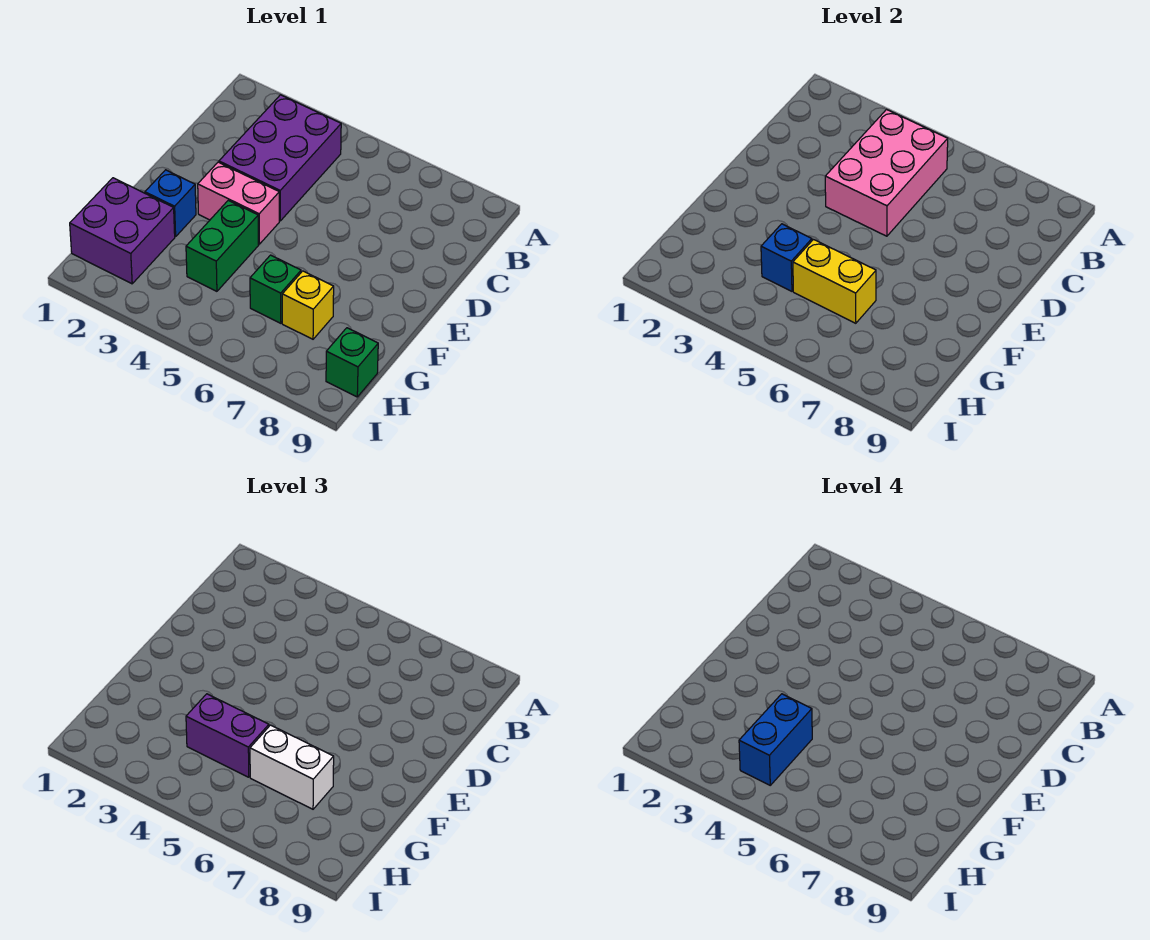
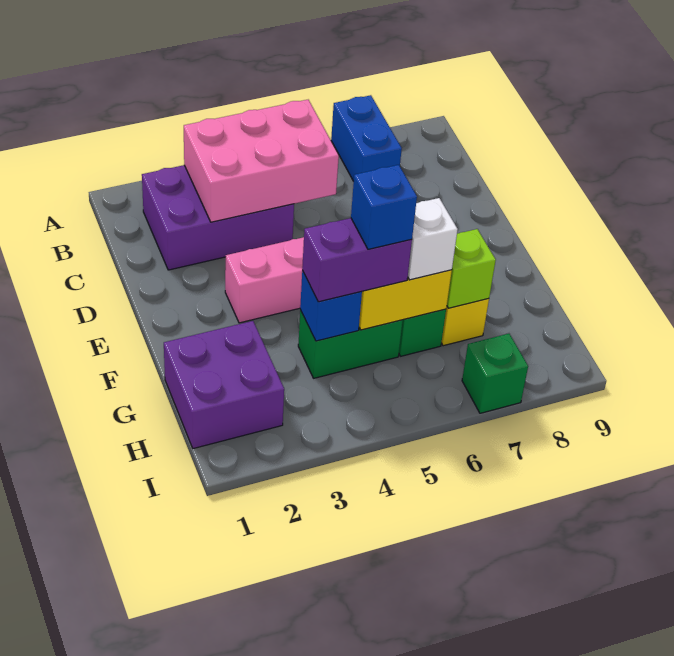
purple brick B3:D4 level 1 -> purple brick B2:C4 level 1
pink brick B4:D5 level 2 -> pink brick B3:C5 level 2
blue brick F2 level 1 -> blue brick G5 level 4
green brick F4:G4 level 1 -> green brick G4:G5 level 1
blue brick G4:H4 level 4 -> blue brick A7:B7 level 1
white brick G6:G7 level 3 -> white brick G6 level 3
none -> lime brick G7 level 2
green brick H9 level 1 -> green brick I7 level 1

